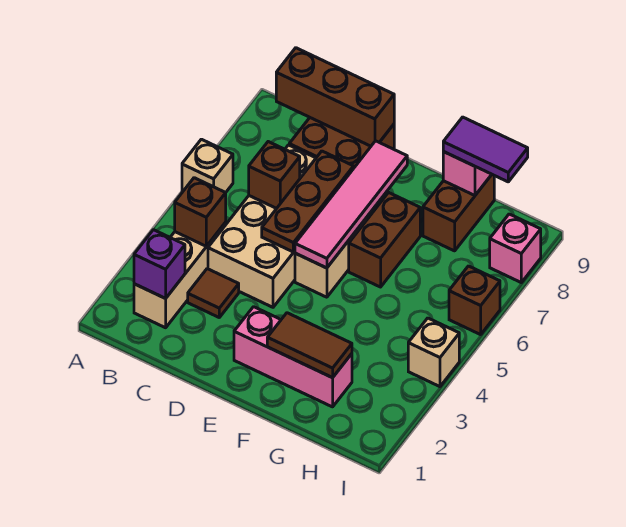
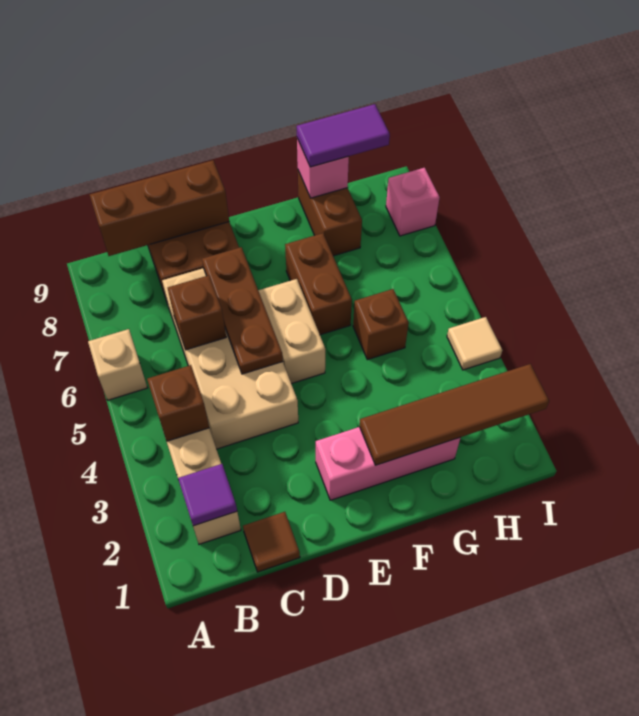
purple brick B2 level 2 -> purple tile B2 level 2
brown tile C3 level 1 -> brown tile C1 level 1
pink tile E5:E8 level 2 -> none
brown tile F2:G2 level 2 -> brown tile F2:I2 level 2
tan brick I4 level 1 -> tan tile I4 level 1
brown brick I6 level 1 -> brown brick G5 level 1

